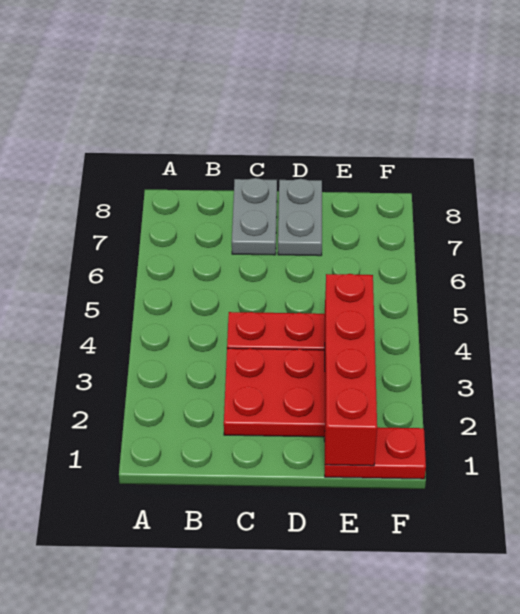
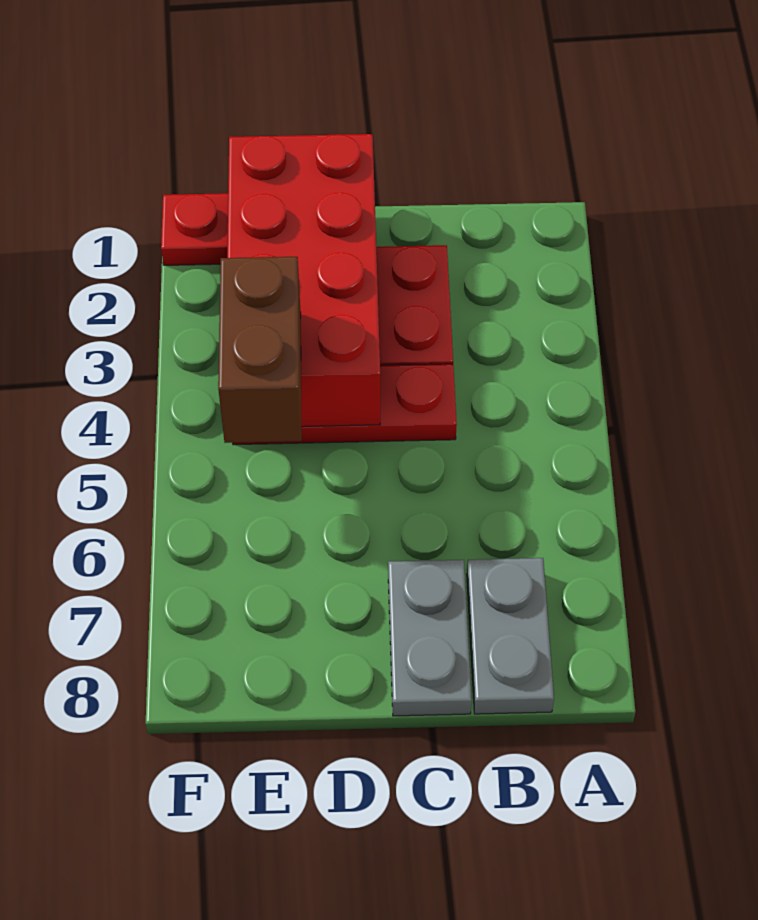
grey plate D7:D8 level 1 -> grey plate B7:B8 level 1
red brick E1:E4 level 2 -> red brick D1:E4 level 2
none -> brown brick E4:E5 level 3

